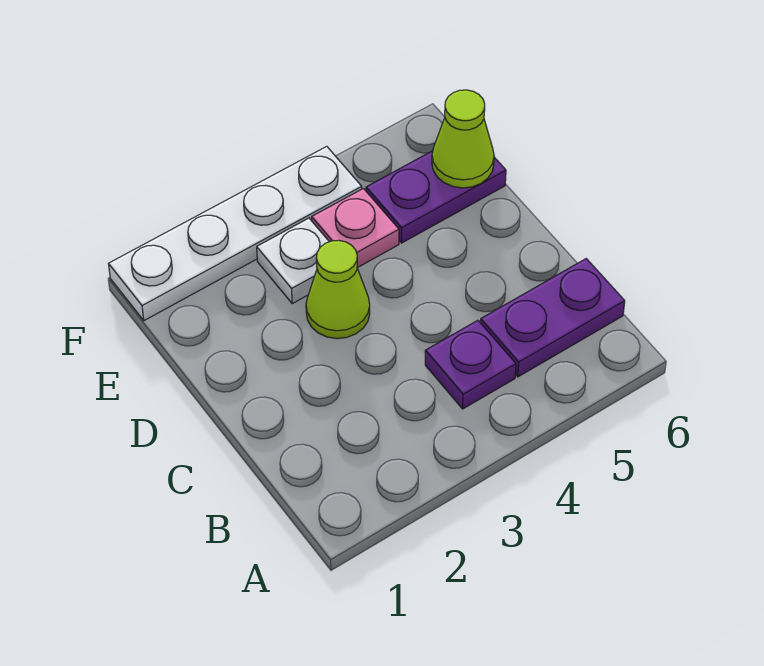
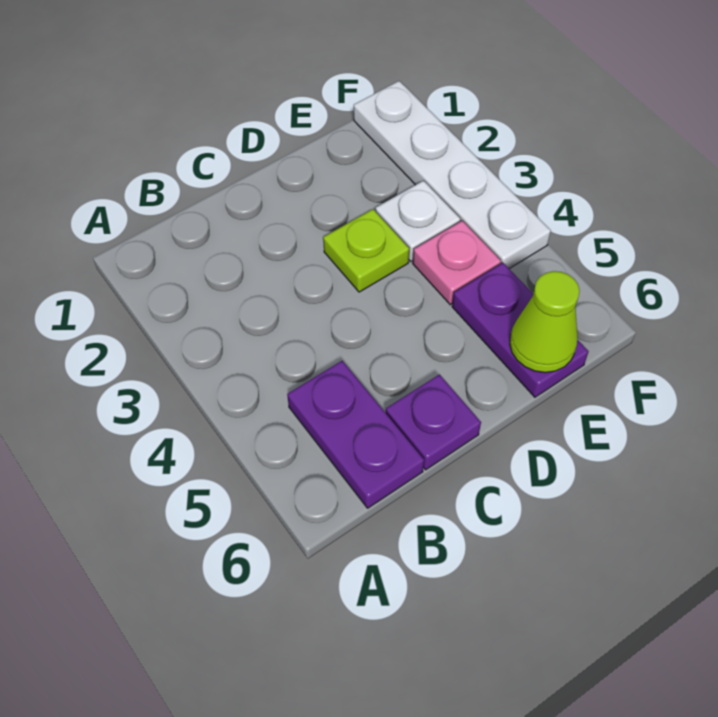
purple plate B4 level 1 -> purple plate C6 level 1
lime cone D3 level 1 -> lime plate D3 level 1

